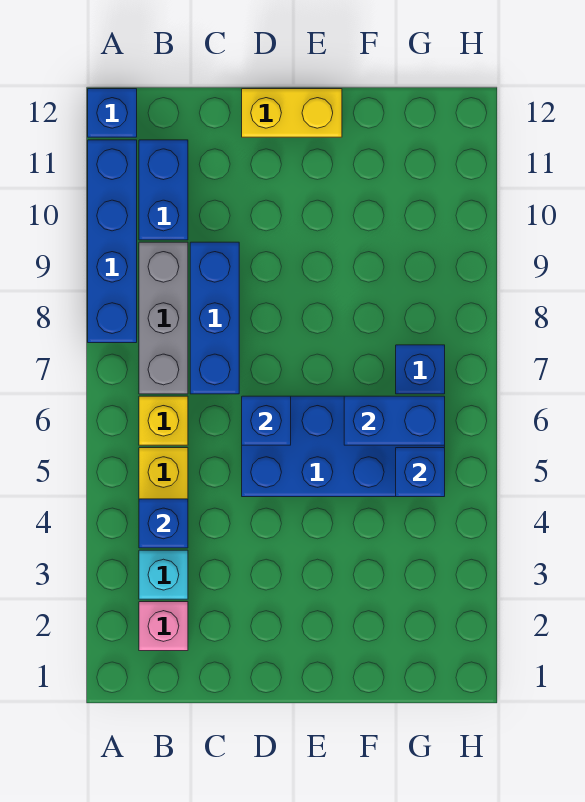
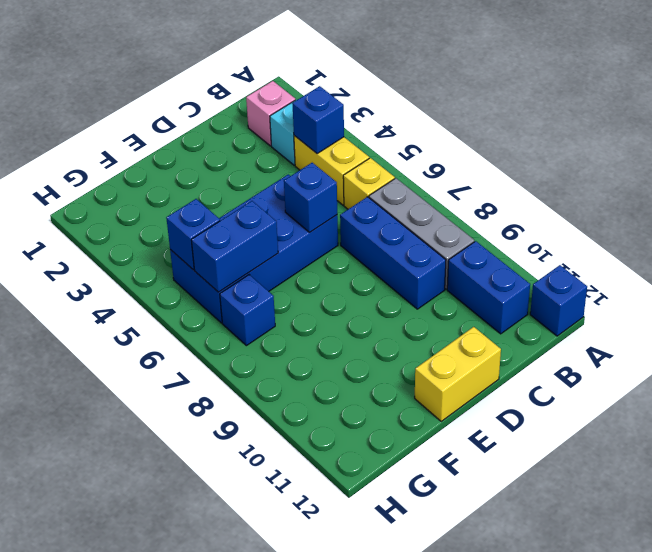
blue brick A8:A11 level 1 -> none

